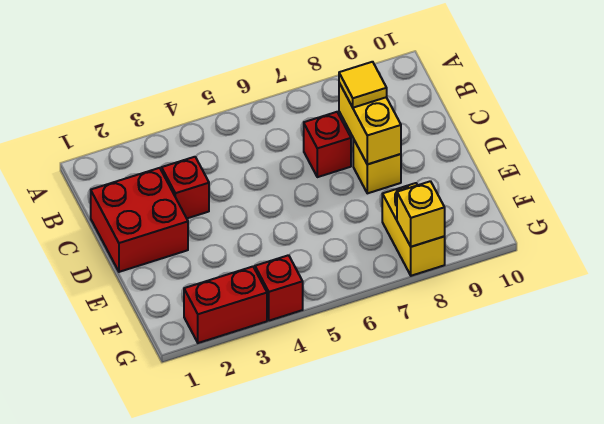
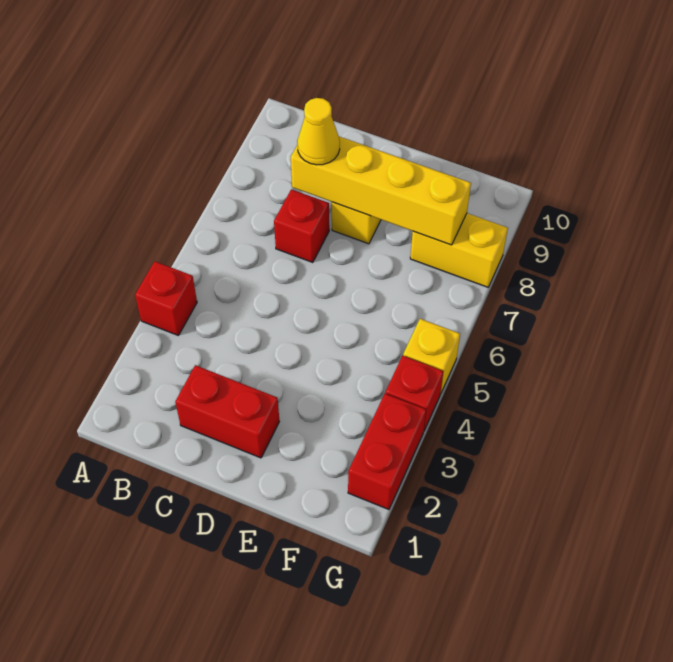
red brick C1:D2 level 1 -> red brick C2:D2 level 1
red brick C3 level 1 -> red brick A4 level 1
yellow brick C8:D8 level 2 -> yellow brick C8:F8 level 2
yellow tile C8 level 3 -> yellow cone C8 level 3
yellow brick G8 level 2 -> yellow brick G5 level 1

